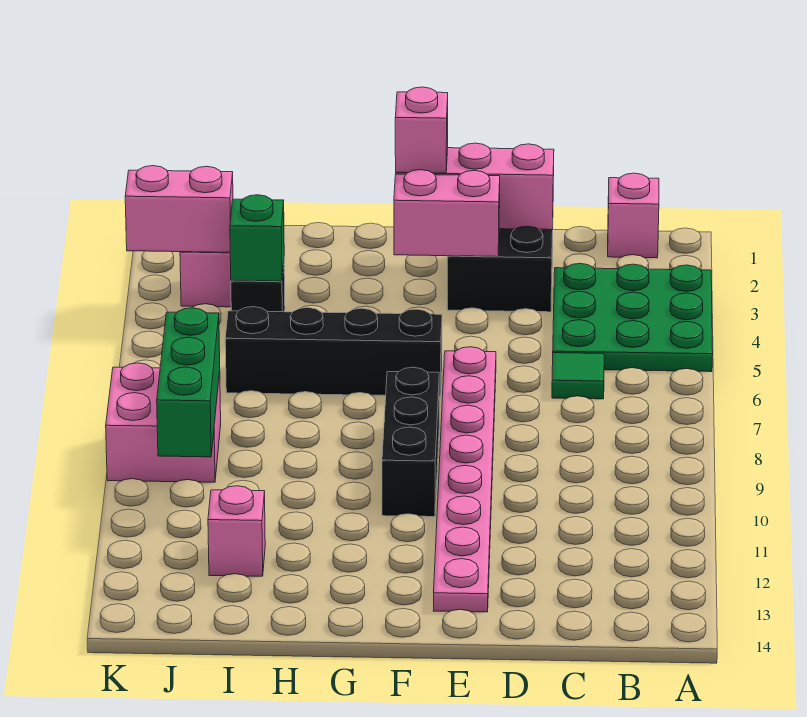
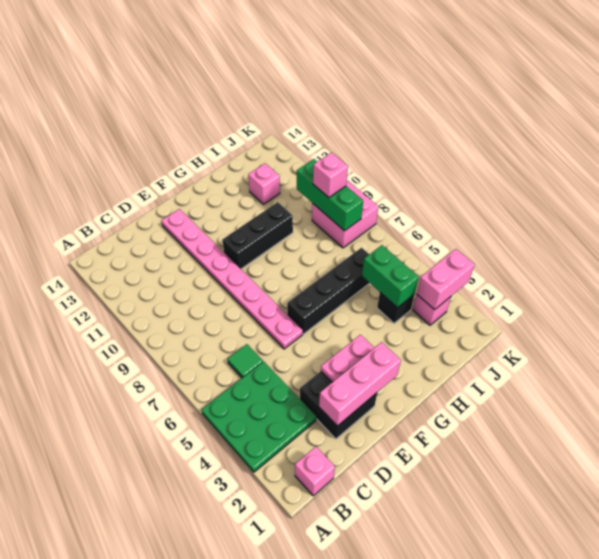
pink brick E3:F3 level 2 -> pink plate E3:F3 level 2
pink brick F2 level 3 -> pink brick J9 level 3
black brick F8:F10 level 1 -> black brick F10:H10 level 1
green brick I4 level 2 -> green brick I4:I5 level 2

